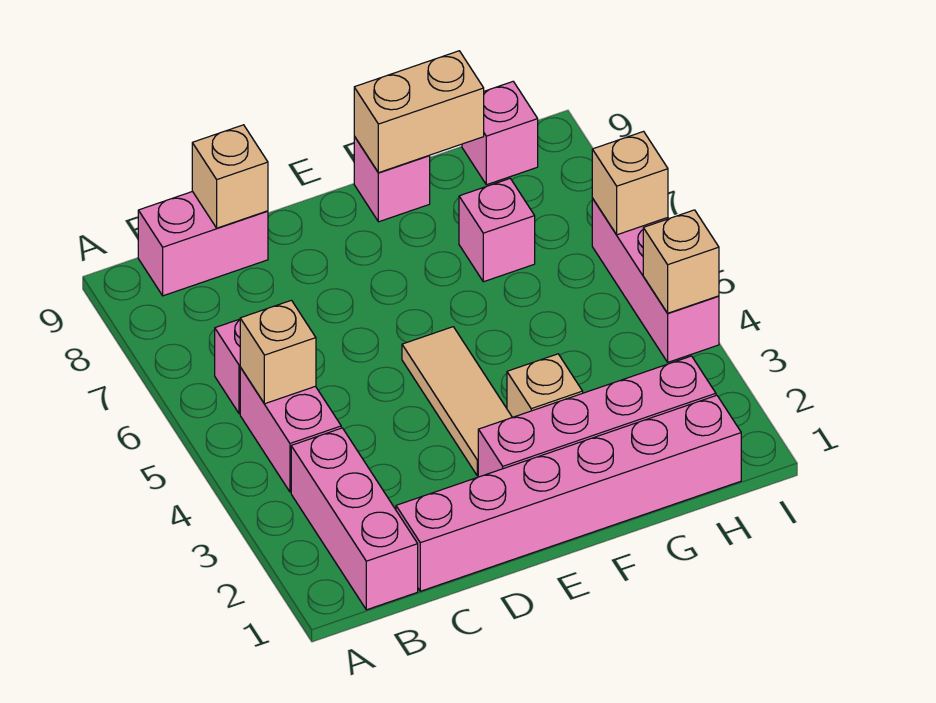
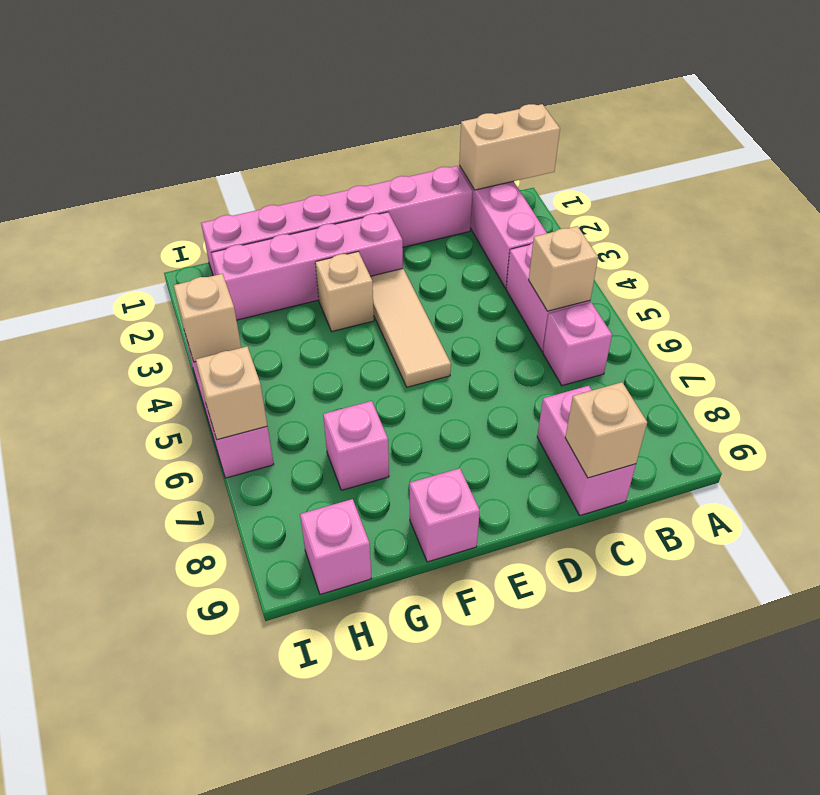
pink brick B9:C9 level 1 -> pink brick C8:C9 level 1
tan brick F9:G9 level 2 -> tan brick A1:B1 level 2

